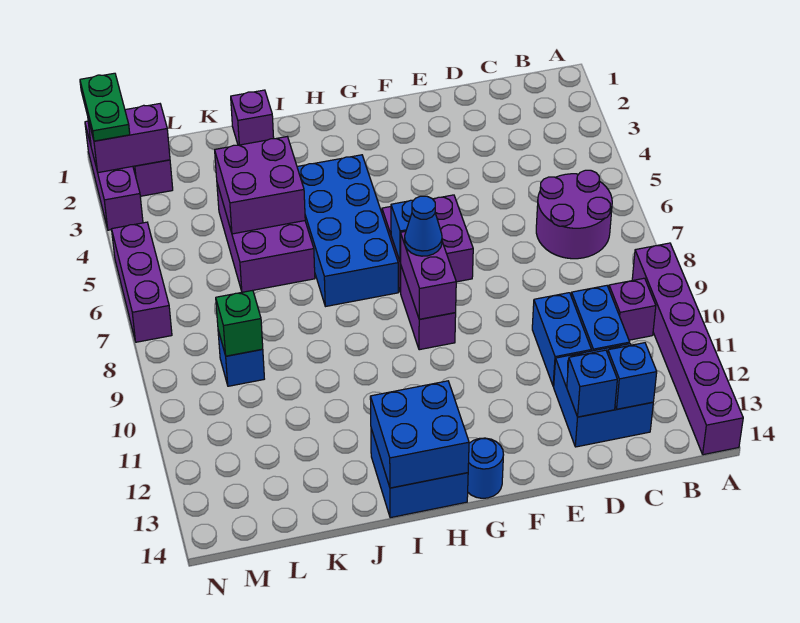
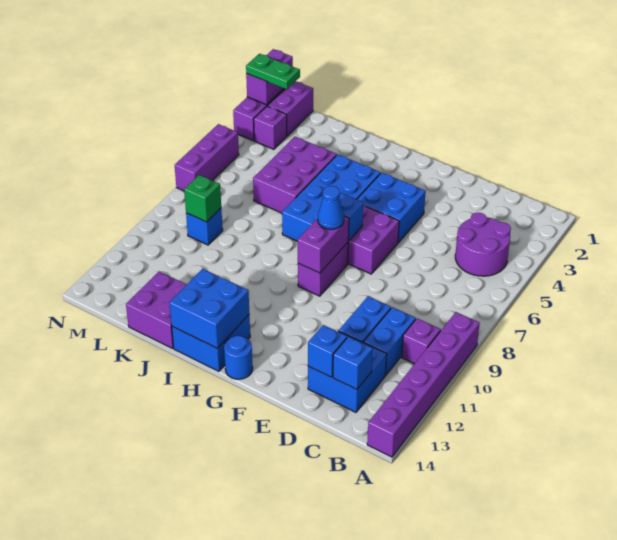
purple round brick B6:C7 level 1 -> purple round brick B4:C5 level 1
none -> blue brick F4:G5 level 1
purple brick J1 level 1 -> purple brick M3 level 1
purple brick J4:K5 level 2 -> purple brick J13:K14 level 1
purple brick M2:N2 level 2 -> purple brick N1:N2 level 2
green plate N1:N2 level 3 -> green plate M2:N2 level 3

